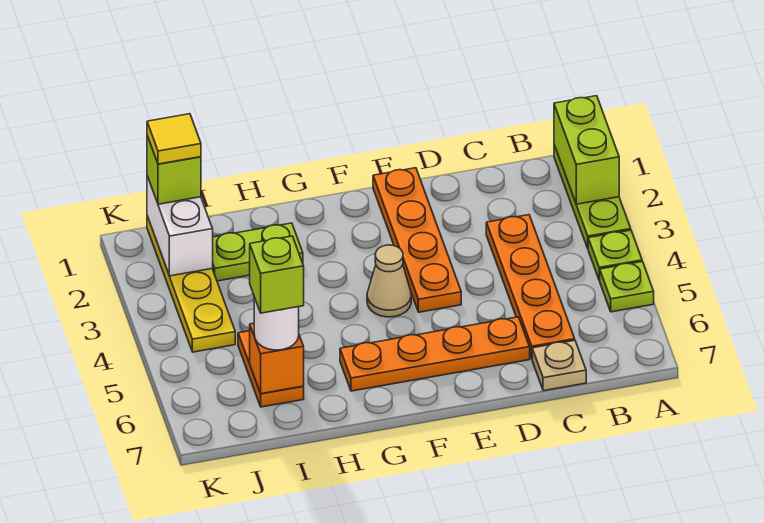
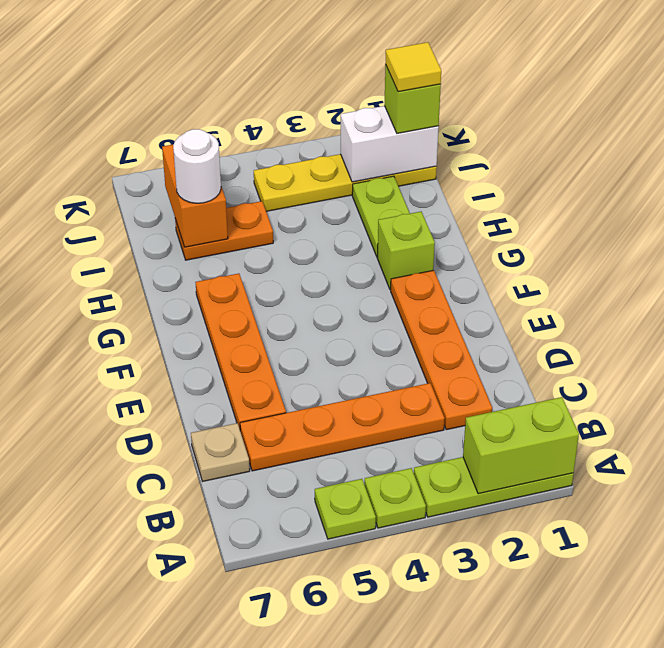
orange plate E1:E4 level 1 -> orange plate C2:F2 level 1
tan cone F4 level 1 -> none
orange brick I6 level 2 -> orange brick I6:J6 level 2
lime brick I6 level 4 -> lime brick G2 level 1

